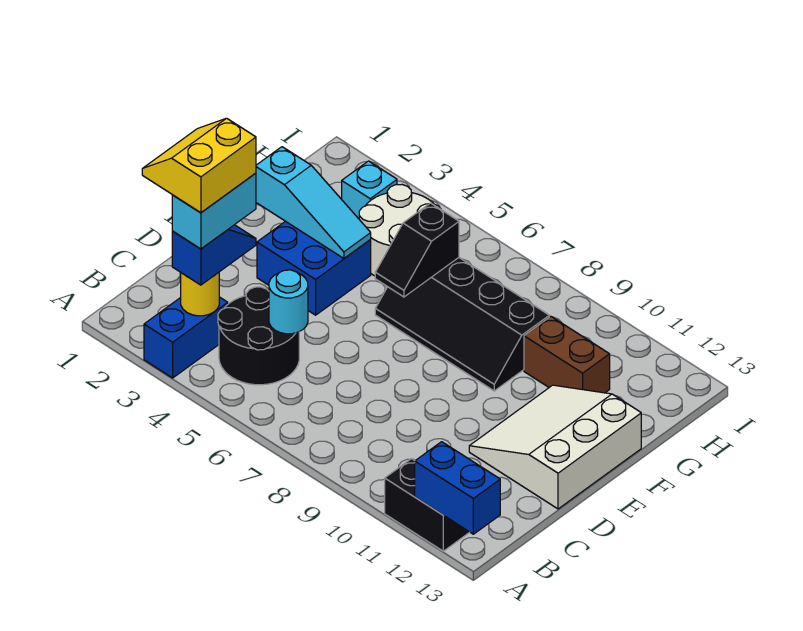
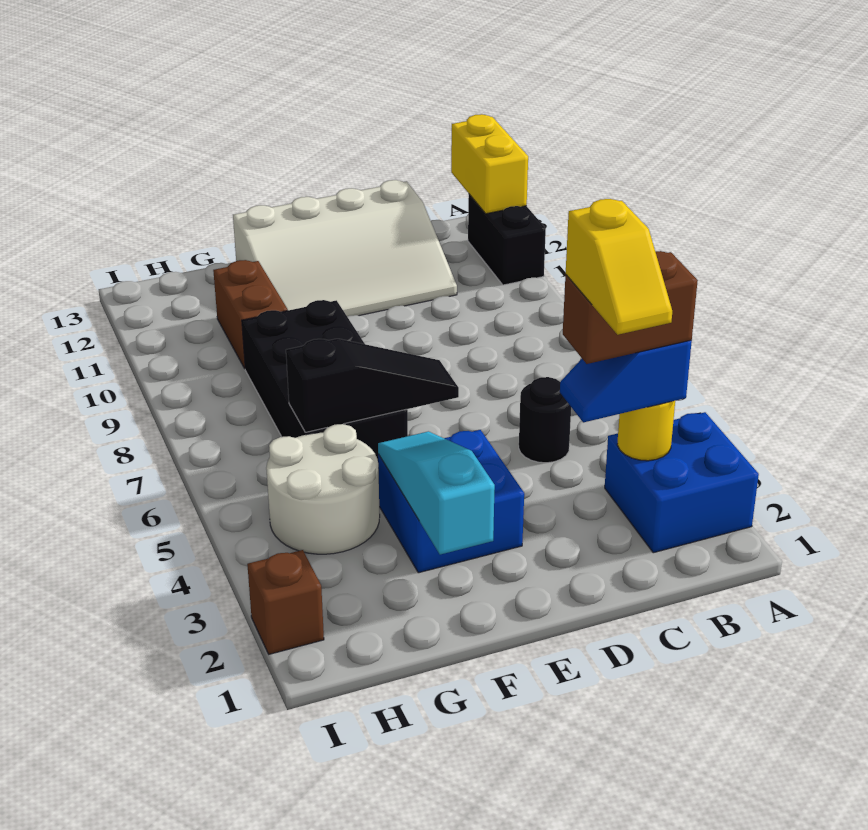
blue brick A3:B3 level 1 -> blue brick A2:B3 level 1
blue brick A12:A13 level 2 -> yellow brick A12:A13 level 2
yellow slope B2:C3 level 5 top 3 -> yellow slope C2:C3 level 5 top 3
cyan brick B3:C3 level 4 -> brown brick B3:C3 level 4
black round brick B4:C5 level 1 -> black round brick C5 level 1
cyan round brick C5 level 2 -> none
white slope D11:F13 level 1 top 13 -> white slope C11:F13 level 1 top 13
black slope F6:G9 level 1 top G -> black brick F6:G9 level 1
black slope F6:G6 level 2 top G -> black slope E6:G6 level 2 top G
cyan brick H3 level 1 -> none
none -> brown brick I2 level 1

